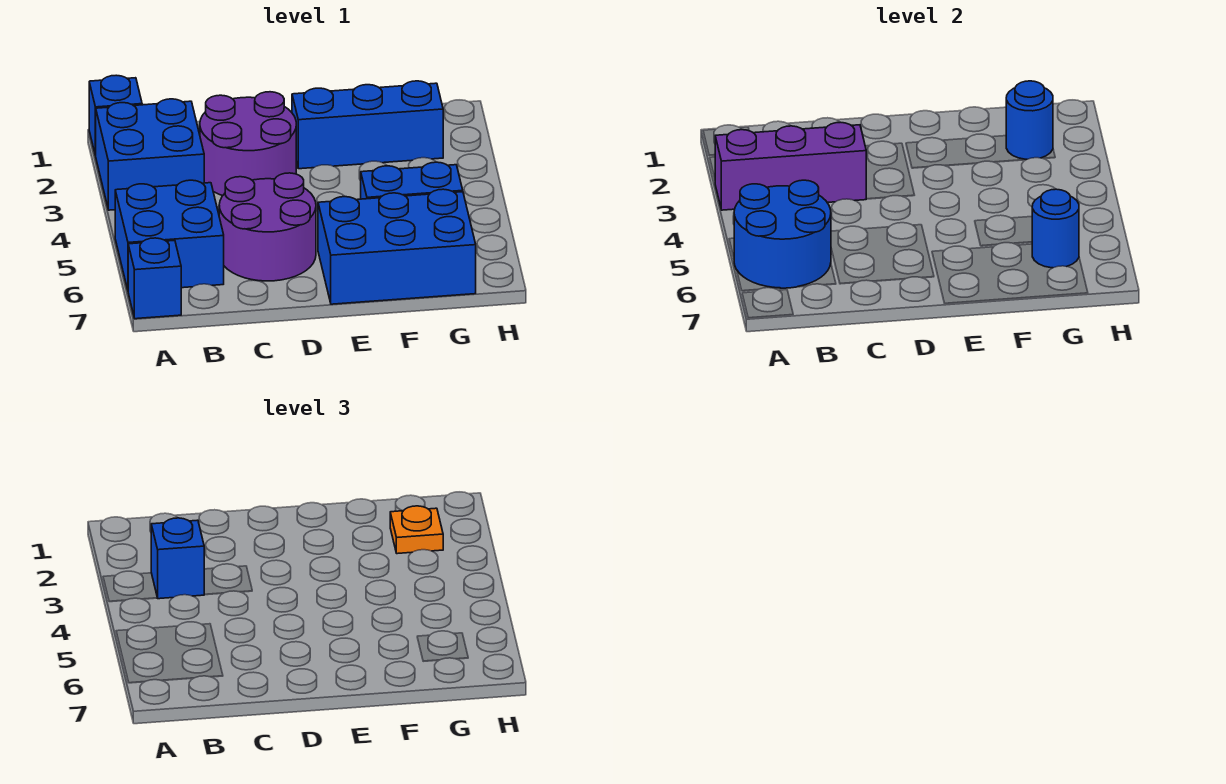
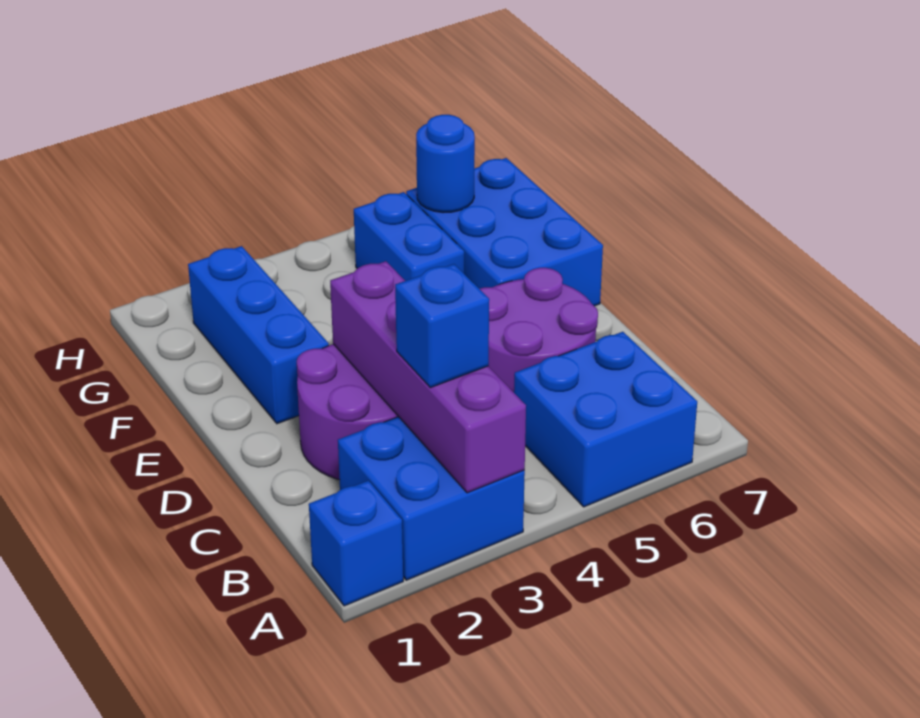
purple brick A3:C3 level 2 -> purple brick A3:D3 level 2
blue round brick A5:B6 level 2 -> none
blue brick A7 level 1 -> none
blue round brick G2 level 2 -> none
orange plate G2 level 3 -> none

